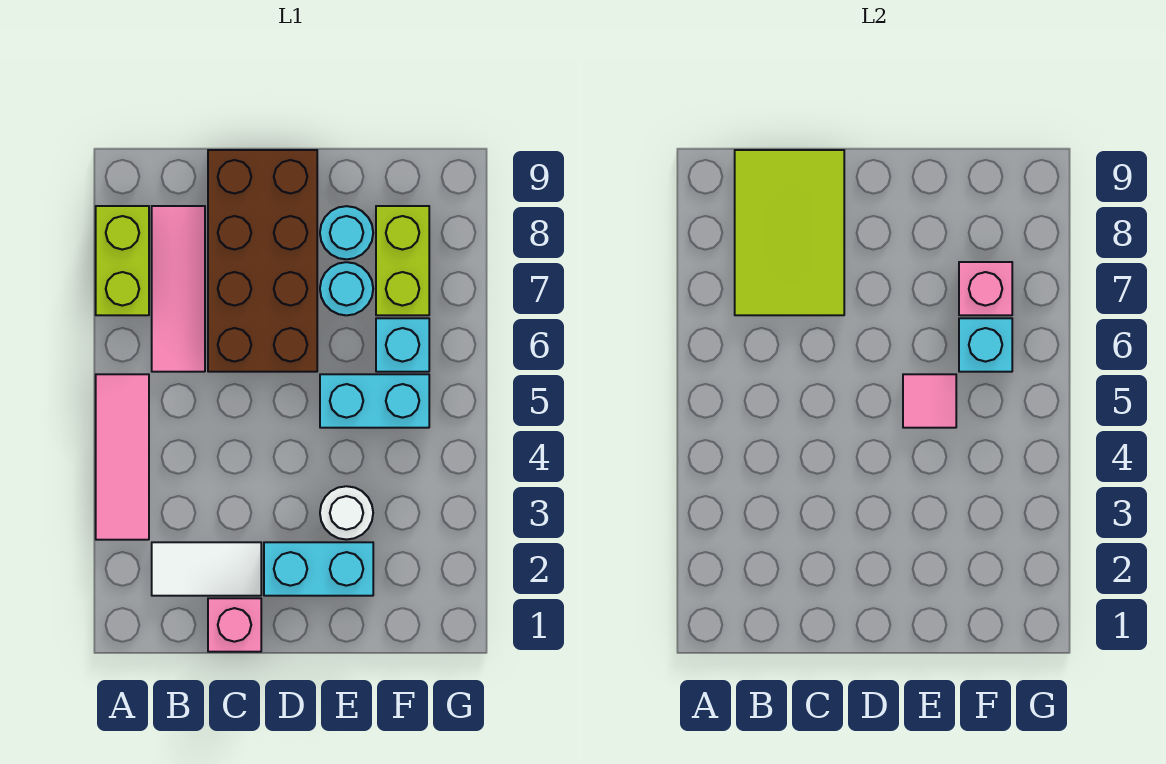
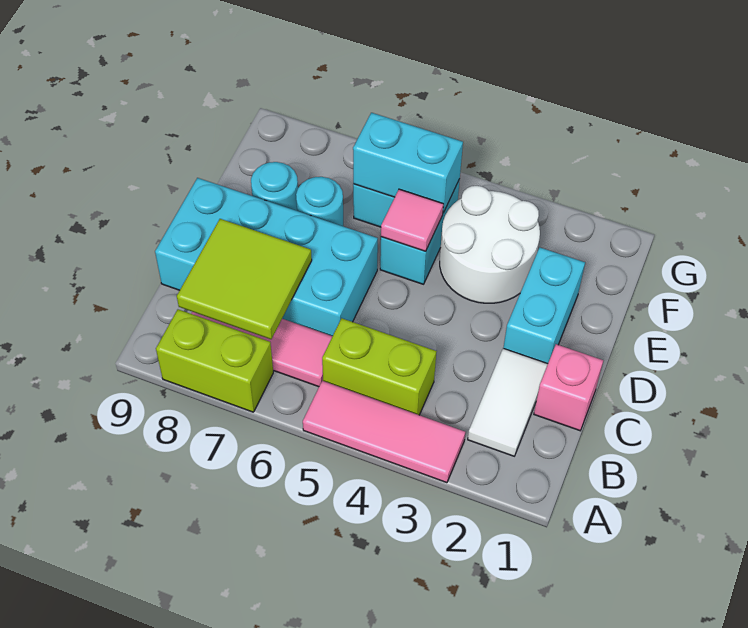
lime tile B7:C9 level 2 -> lime tile B7:C8 level 2
brown brick C6:D9 level 1 -> cyan brick C6:D9 level 1
white round brick E3 level 1 -> white round brick E3:F4 level 1
cyan brick F6 level 2 -> cyan brick F5:F6 level 2
lime brick F7:F8 level 1 -> lime brick B4:B5 level 1
pink brick F7 level 2 -> none

